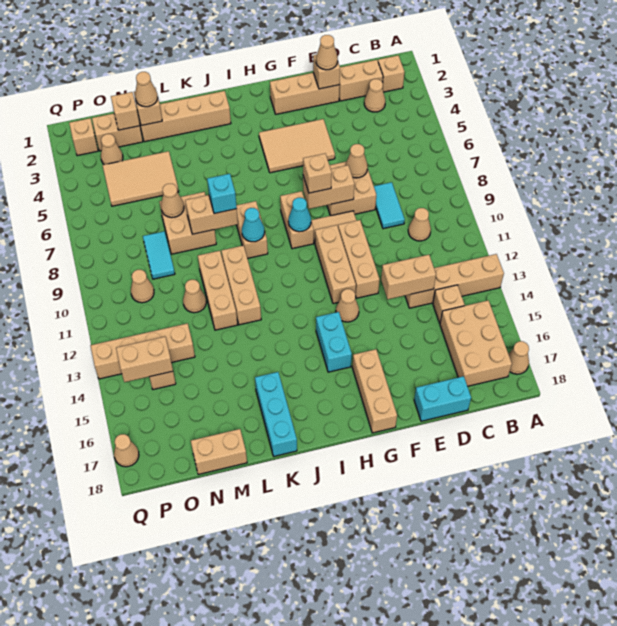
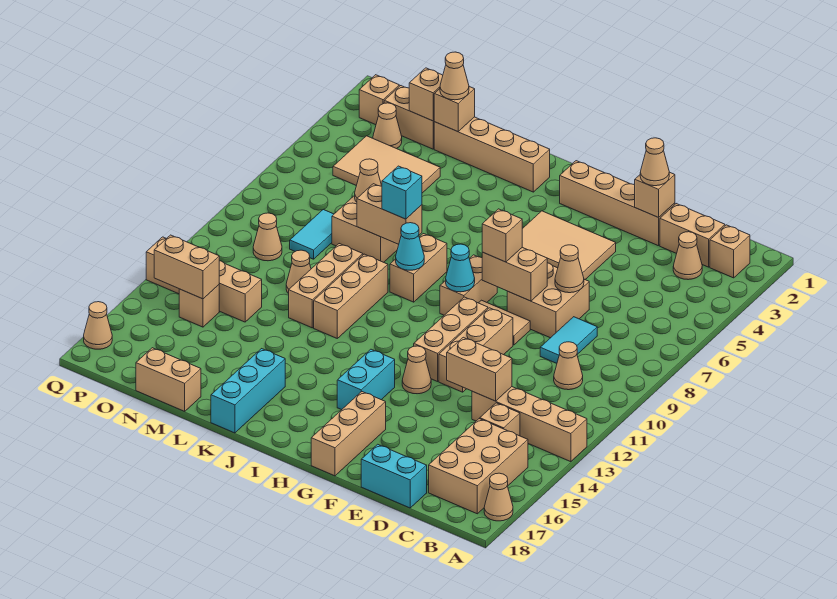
tan brick E2:G2 level 1 -> tan brick E2:H2 level 1

